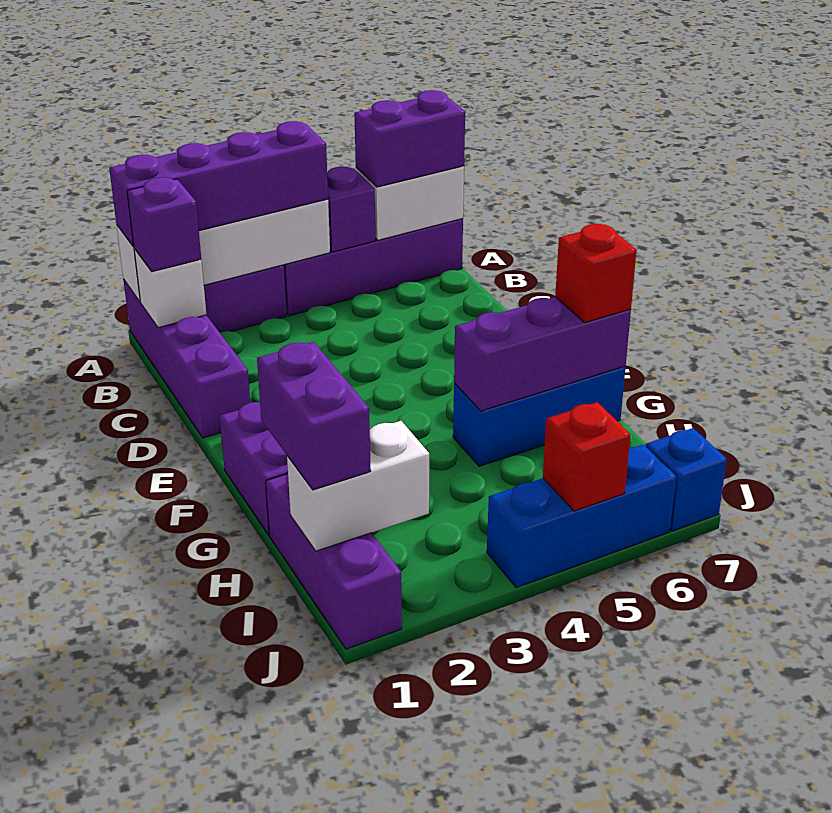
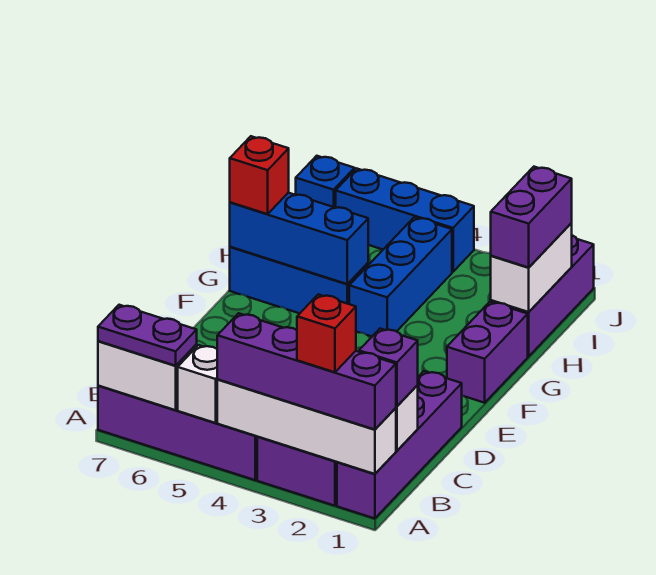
purple brick A5 level 2 -> white brick A5 level 2
purple brick A6:A7 level 3 -> purple plate A6:A7 level 3
none -> blue brick G4:I4 level 1
purple brick G5:G7 level 2 -> blue brick G5:G7 level 2
white brick I1:I2 level 2 -> white brick H1:I1 level 2
red brick J5 level 2 -> red brick A2 level 4

